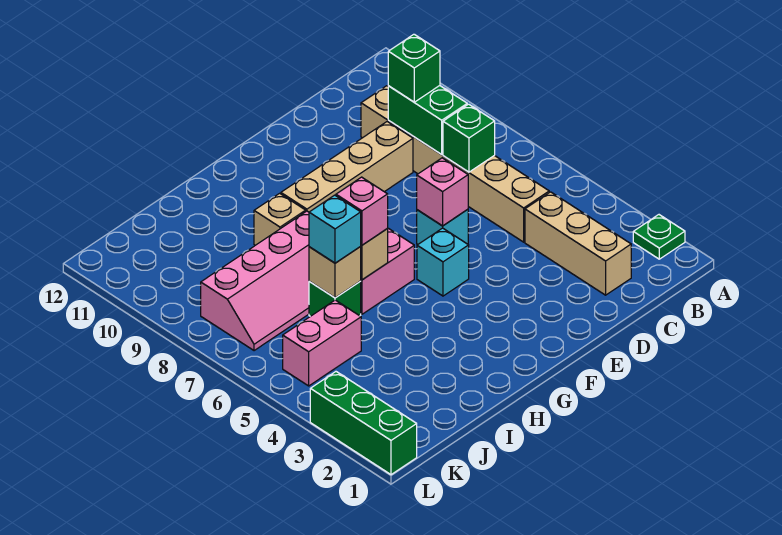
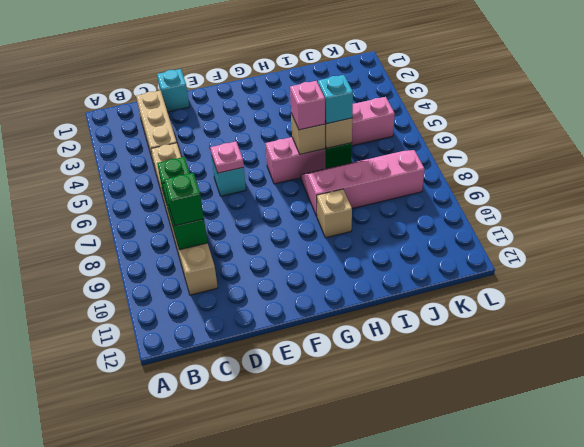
green plate A2 level 1 -> none
tan brick D9:G9 level 1 -> none
pink brick E6 level 2 -> pink plate E6 level 2
cyan brick F5 level 1 -> cyan brick D1 level 1
green brick L1:L3 level 1 -> none

